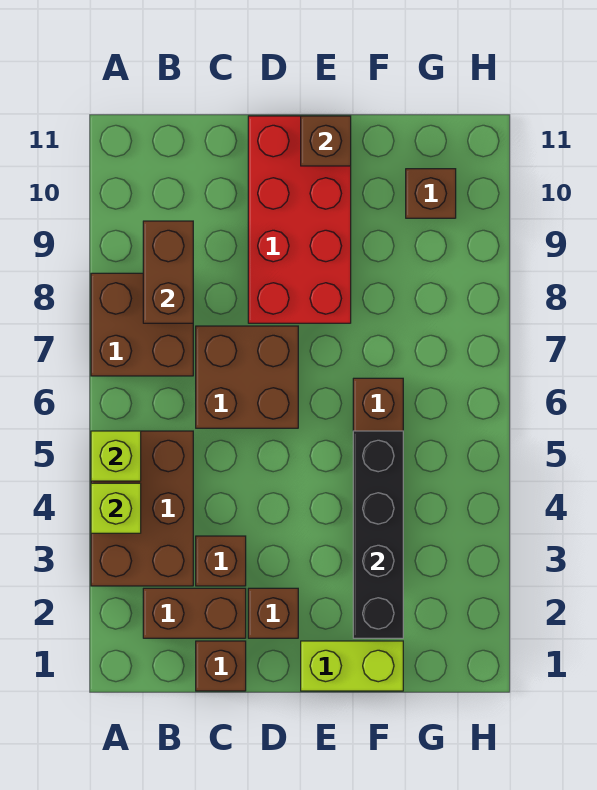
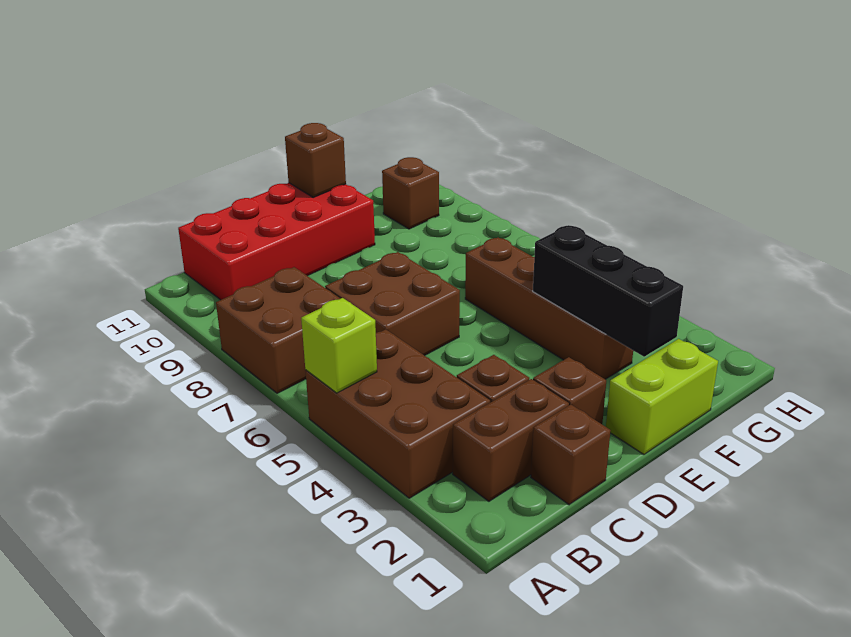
lime brick A4 level 2 -> none
brown brick B8:B9 level 2 -> none
red brick D8:E11 level 1 -> red brick B10:E11 level 1
black brick F2:F5 level 2 -> black brick F2:F4 level 2

